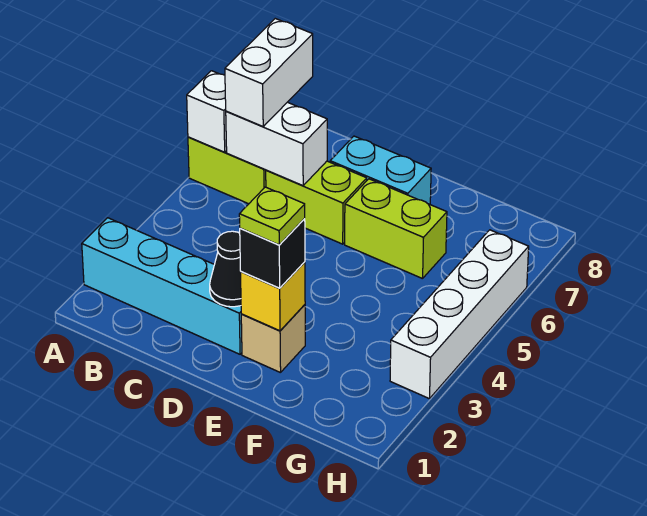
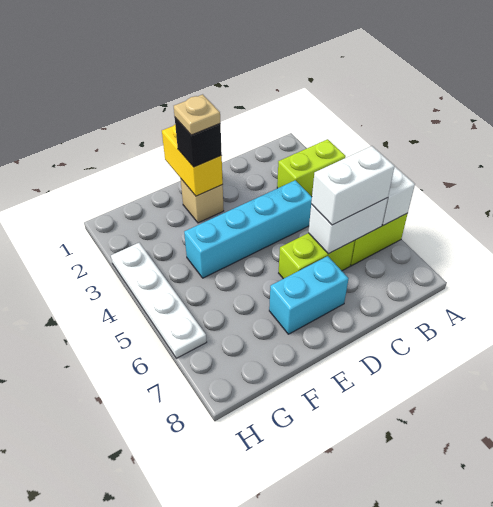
cyan brick A2:D2 level 1 -> cyan brick C4:F4 level 1
white brick B6:B7 level 3 -> white brick B6:C6 level 3
black cone D2 level 2 -> none
yellow brick E2 level 2 -> yellow brick E1:E2 level 2
lime plate E2 level 4 -> tan plate E2 level 4
lime brick E6:F6 level 1 -> lime brick A3:B3 level 1
white brick H3:H6 level 1 -> white plate H3:H6 level 1

